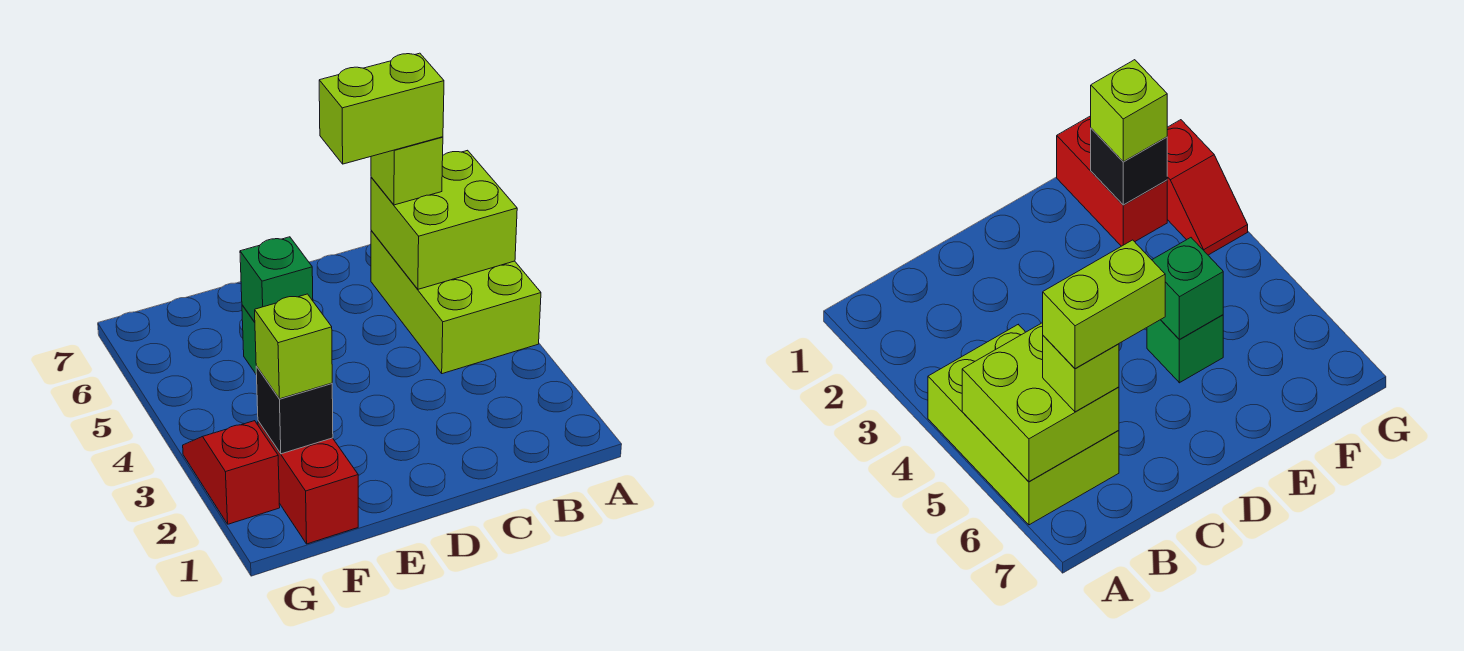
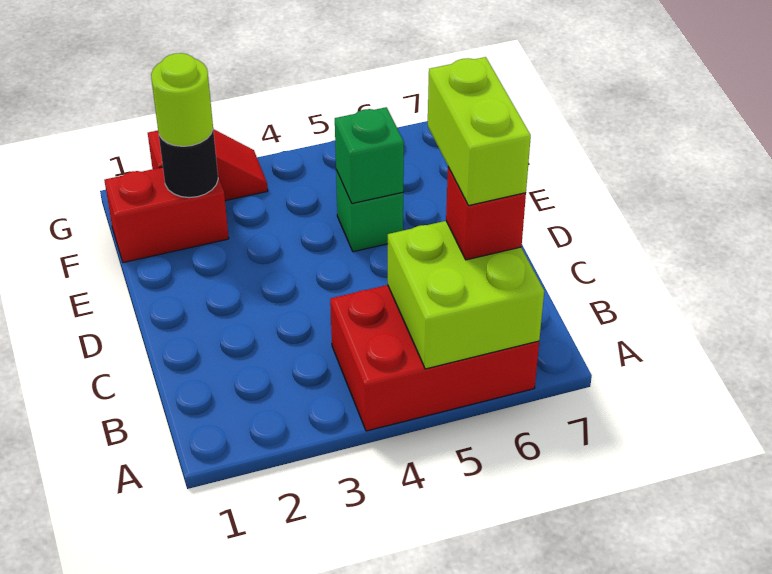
lime brick A4:B6 level 1 -> red brick A4:B6 level 1
lime brick B6 level 3 -> red brick B6 level 3
black brick F2 level 2 -> black round brick F2 level 2
lime brick F2 level 3 -> lime round brick F2 level 3

